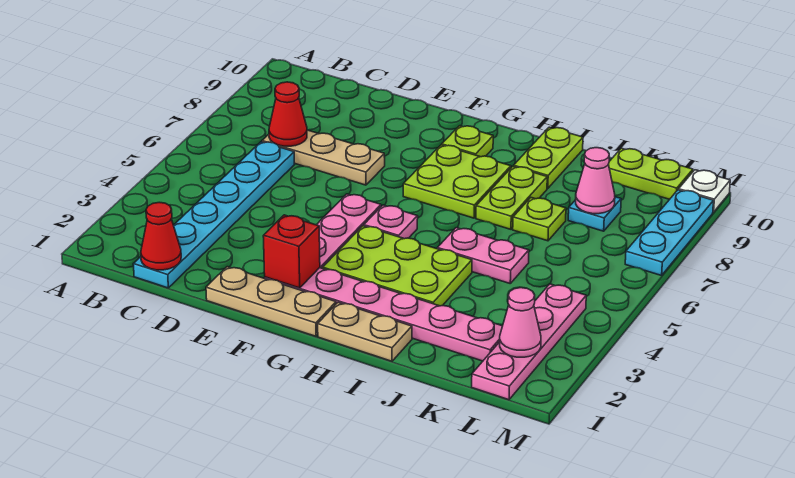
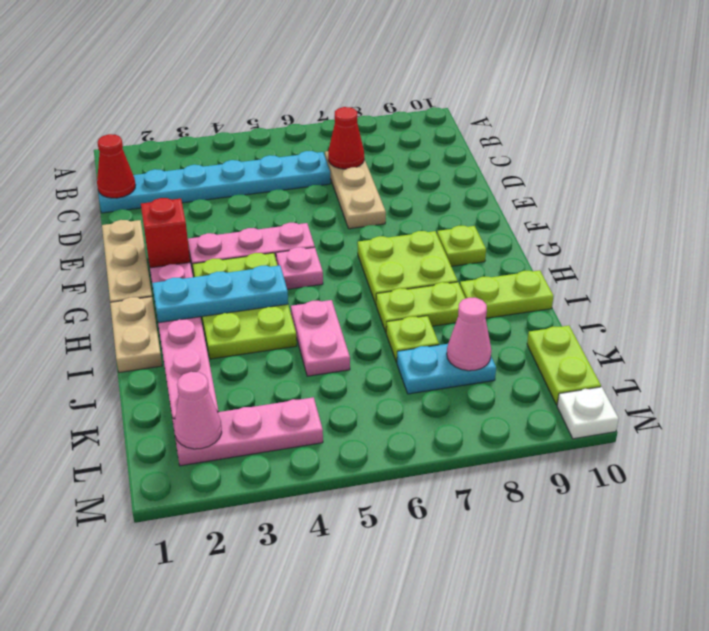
cyan plate K8 level 1 -> cyan plate K7:K8 level 1
pink plate L1:L4 level 1 -> pink plate L2:L4 level 1
cyan plate M7:M9 level 1 -> cyan plate H2:H4 level 2

